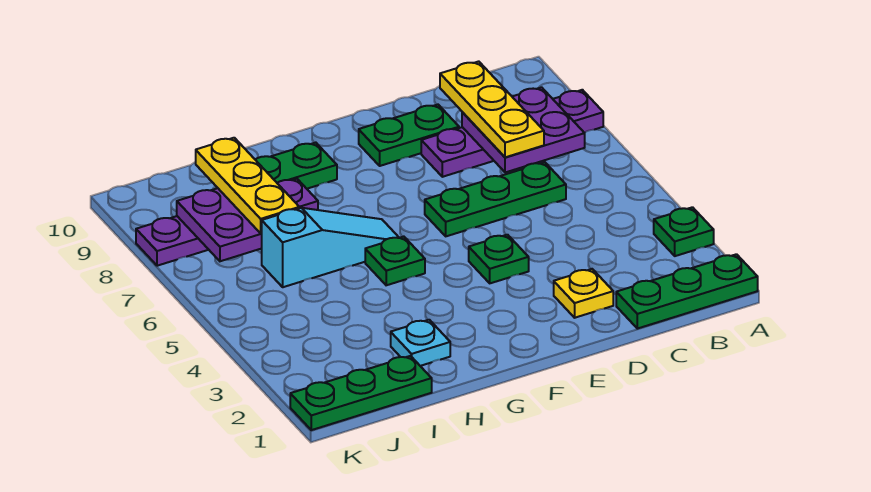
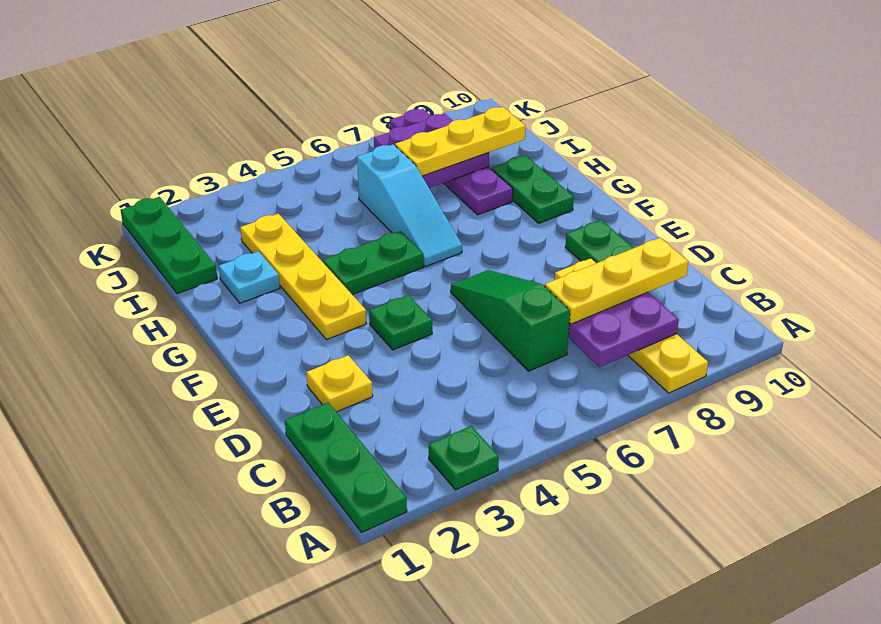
purple plate A8:D8 level 1 -> yellow plate A8:D8 level 1
green plate C6:E6 level 1 -> green slope C6:E6 level 1 top C
none -> yellow plate F3:I3 level 1
green plate G5 level 1 -> green plate G4:G5 level 1

